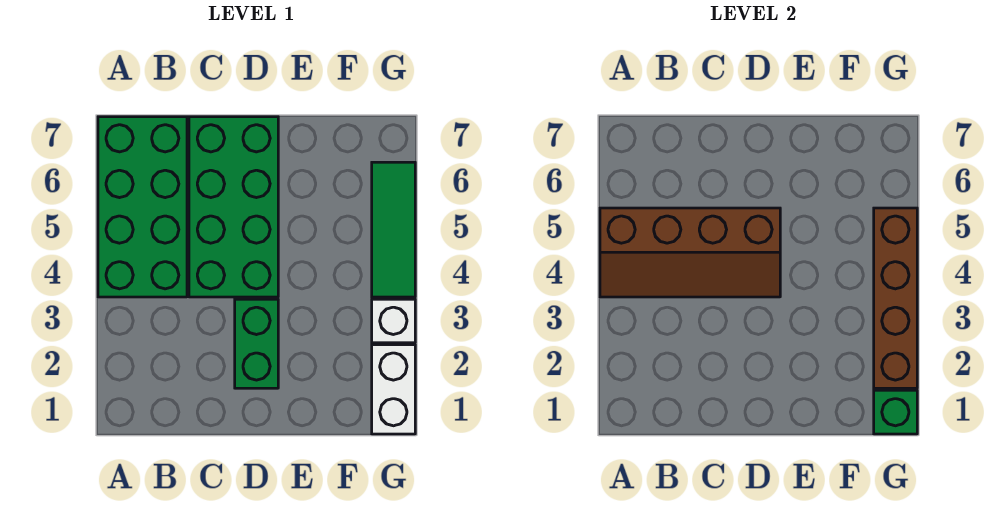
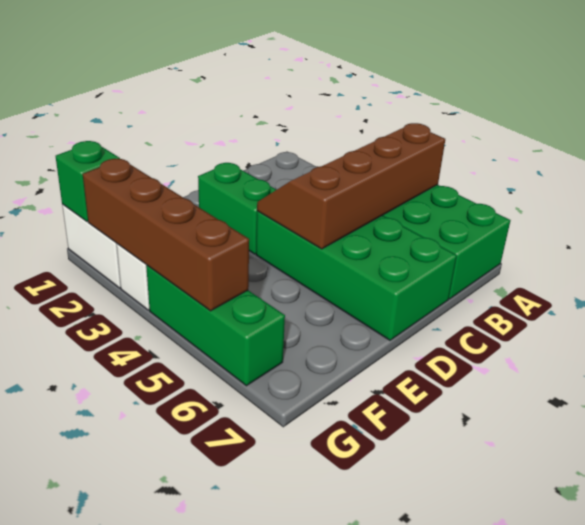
green tile G4:G6 level 1 -> green brick G4:G6 level 1

